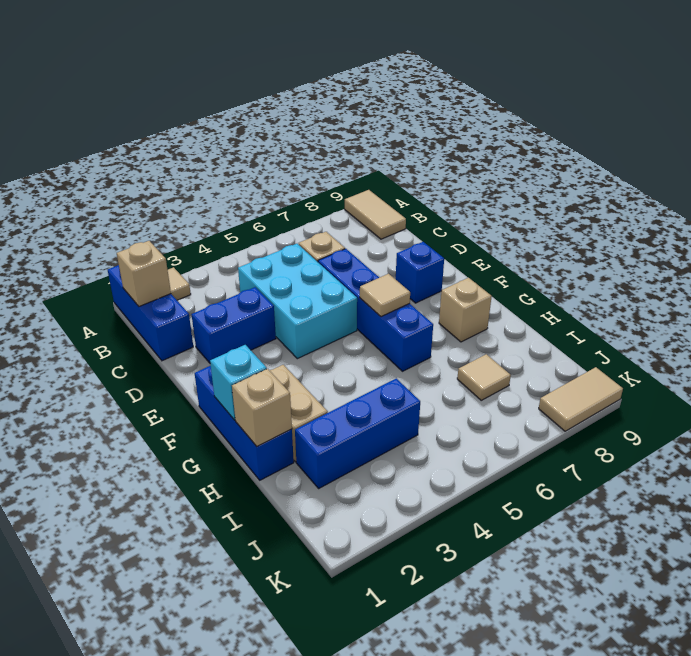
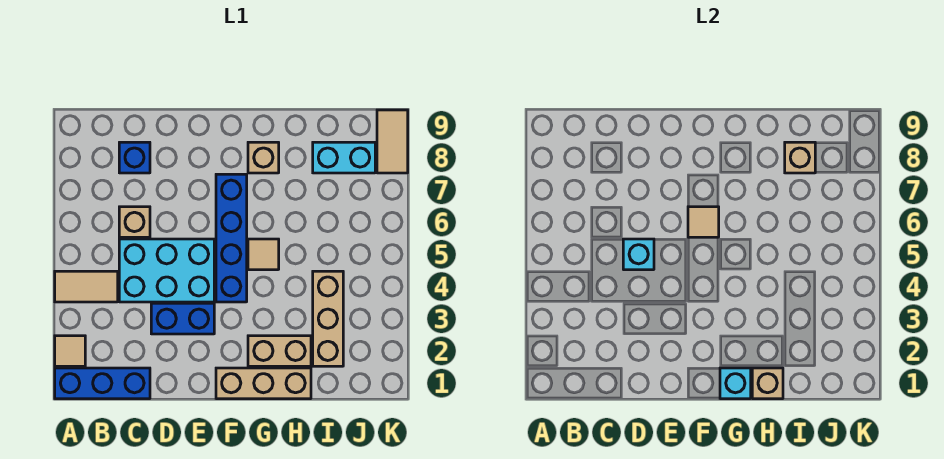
tan tile A9:B9 level 1 -> tan tile A4:B4 level 1
tan brick B1 level 2 -> tan brick I8 level 2
blue brick D2:D3 level 1 -> blue brick D3:E3 level 1
none -> cyan brick D5 level 2
blue brick D6:G6 level 1 -> blue brick F4:F7 level 1
blue brick E8 level 1 -> blue brick C8 level 1
blue brick F1:H1 level 1 -> tan brick F1:H1 level 1
blue brick I2:I4 level 1 -> tan brick I2:I4 level 1
tan tile I7 level 1 -> tan tile G5 level 1
none -> cyan brick I8:J8 level 1

